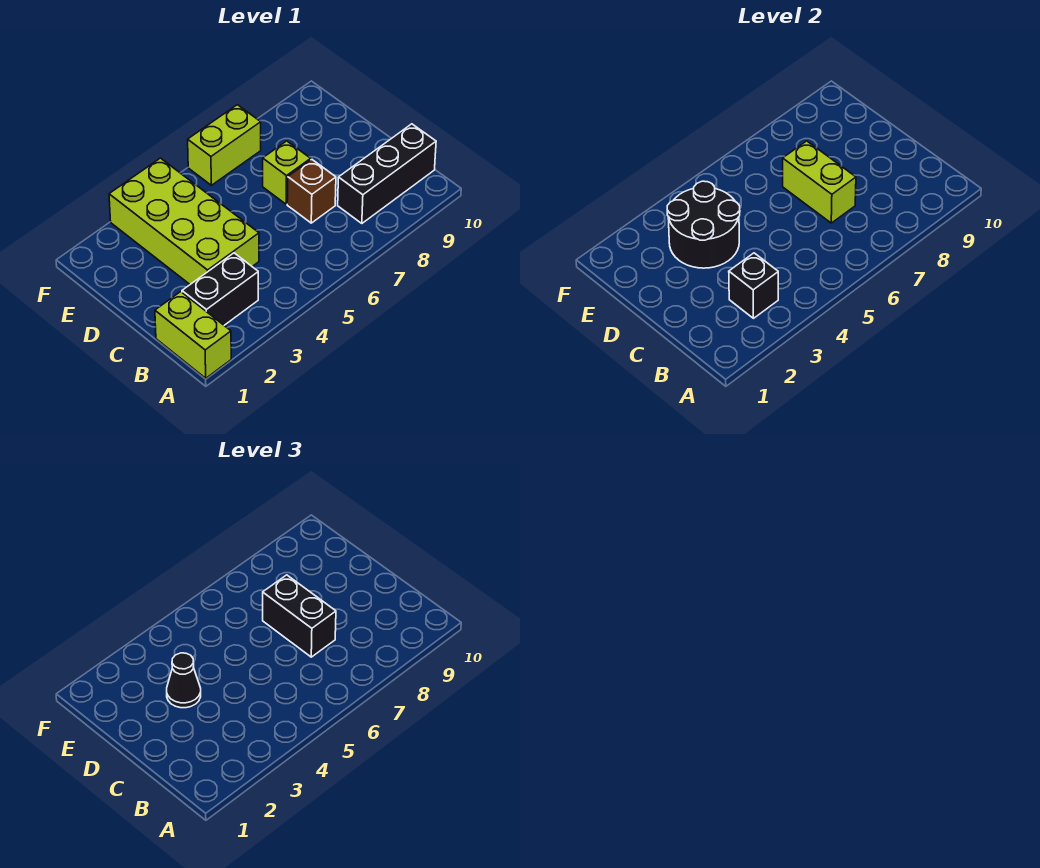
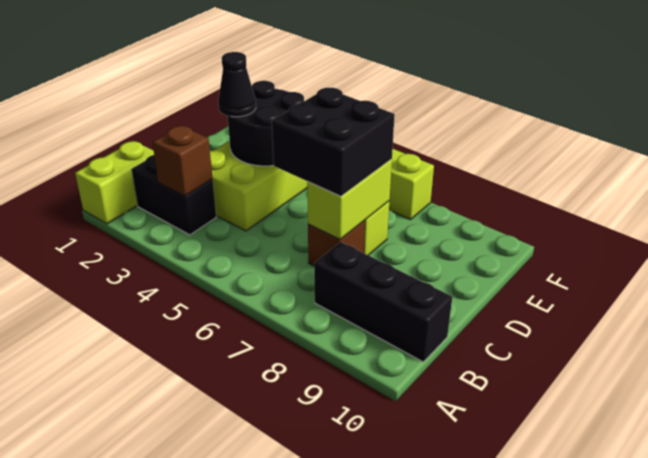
black brick B3 level 2 -> brown brick B3 level 2
black brick C7:D7 level 3 -> black brick C6:D7 level 3

